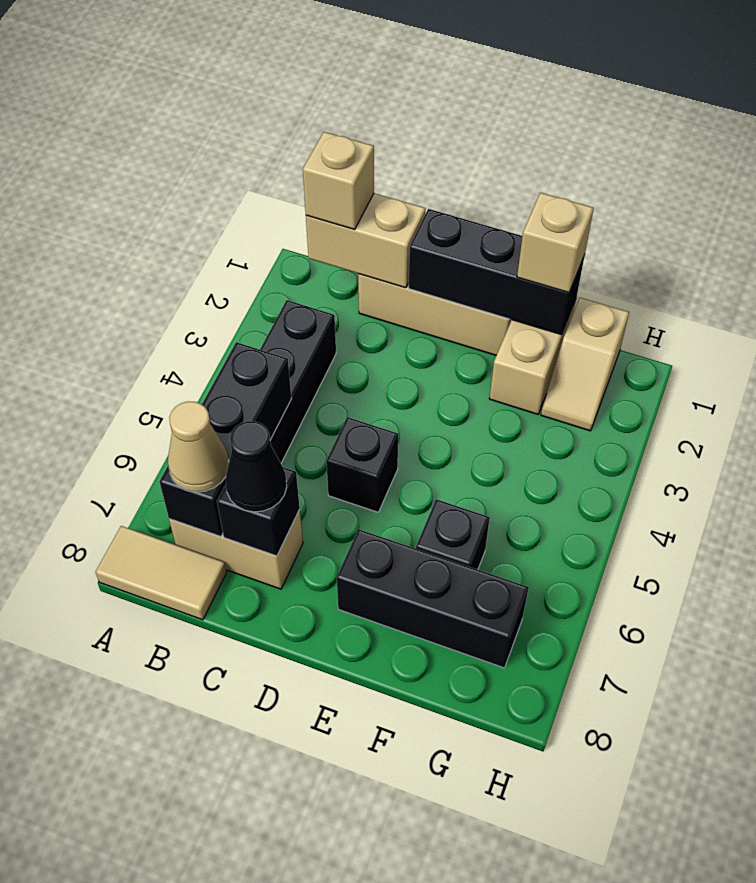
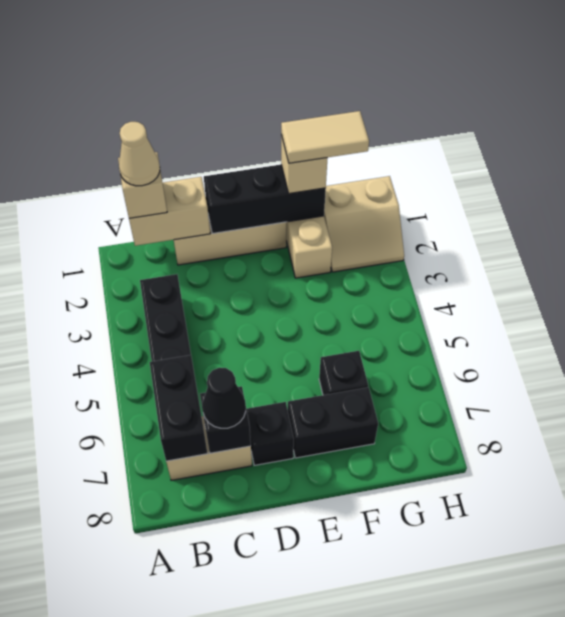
tan tile A8:B8 level 1 -> tan tile F1:G1 level 4
black brick B5:B7 level 2 -> black brick B6:B7 level 2
tan cone B7 level 3 -> tan cone B1 level 4
black brick D5 level 1 -> black brick D7 level 1
black brick E7:G7 level 1 -> black brick E7:F7 level 1
tan slope G1:G2 level 1 top 1 -> tan slope G1:H2 level 1 top 1

